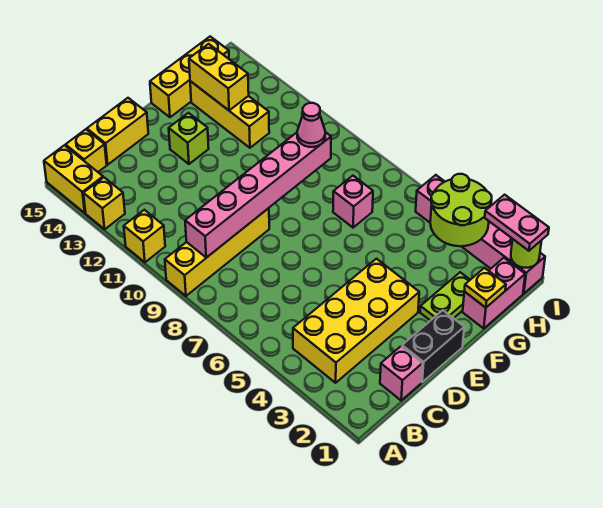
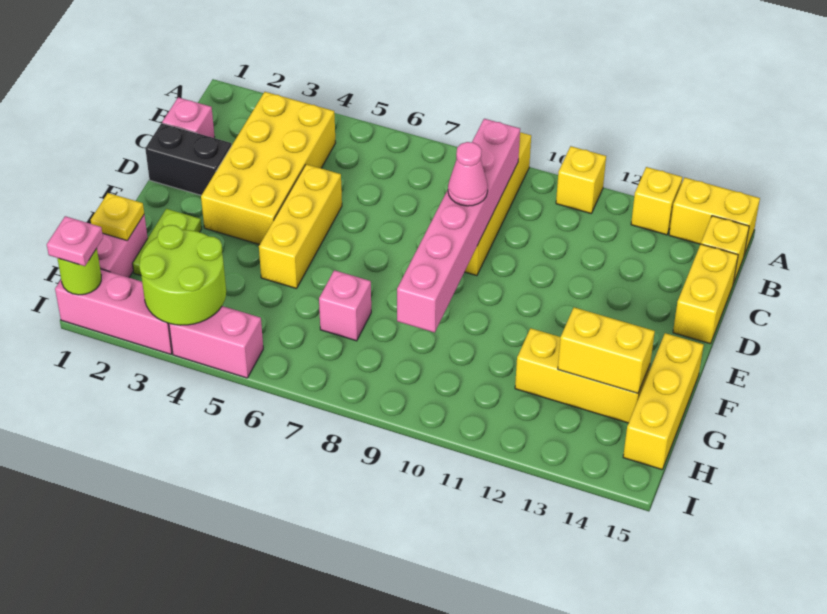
black brick D1:E1 level 1 -> black brick D1:D2 level 1
none -> yellow brick D5:F5 level 1
lime brick E13 level 1 -> none
pink cone G9 level 3 -> pink cone D9 level 3
pink plate I1:I2 level 3 -> pink plate I1 level 3

